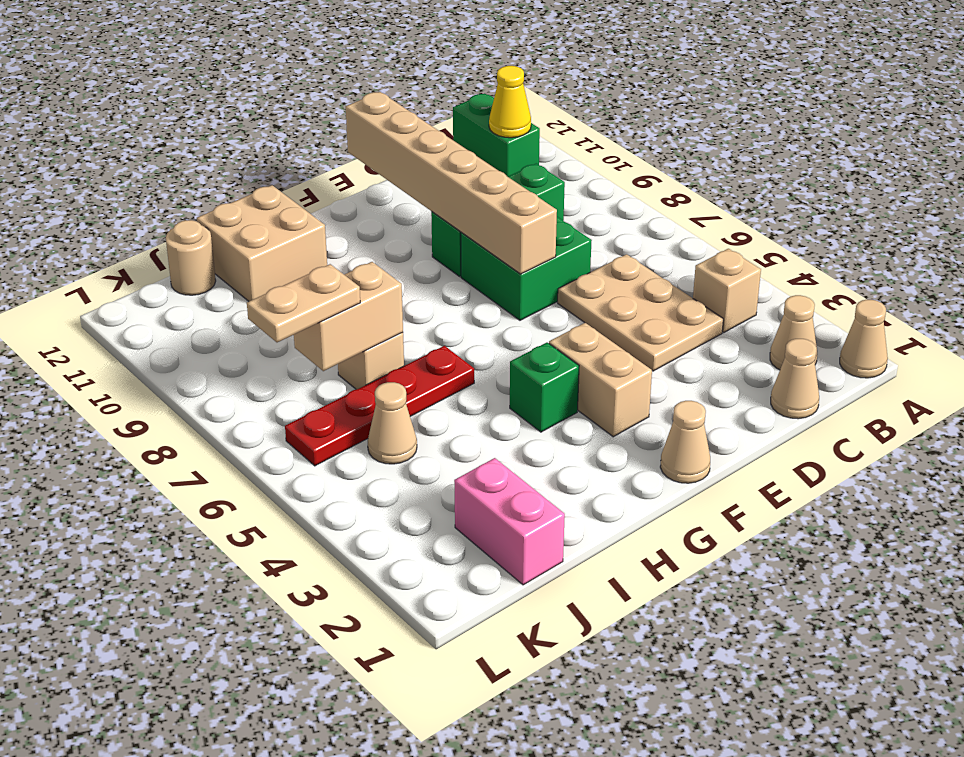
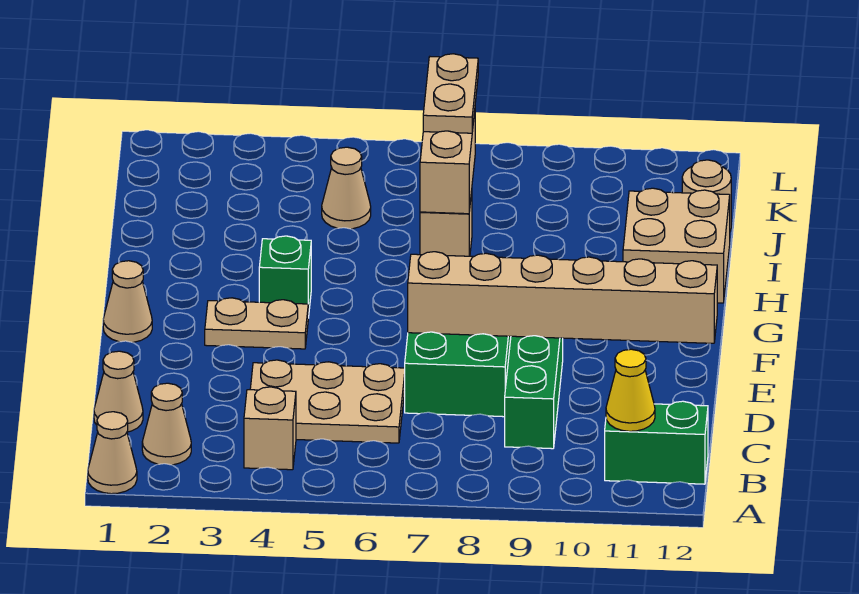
tan brick F3:F4 level 1 -> tan plate F3:F4 level 1
red plate H6:K6 level 1 -> none
pink brick J1:J2 level 1 -> none

